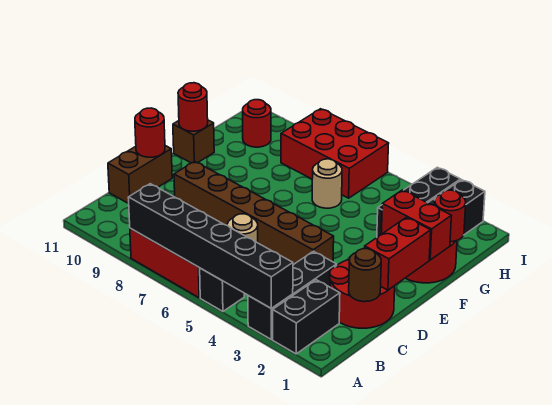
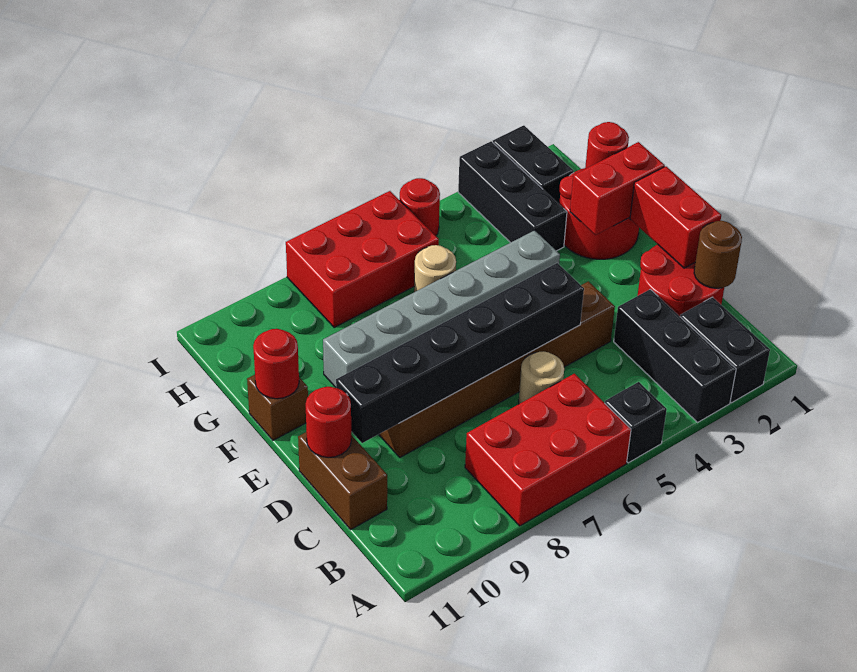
black brick A3:A8 level 2 -> black brick D5:D10 level 2
none -> grey brick F4:F9 level 1
red round brick H10 level 1 -> red round brick I5 level 1

